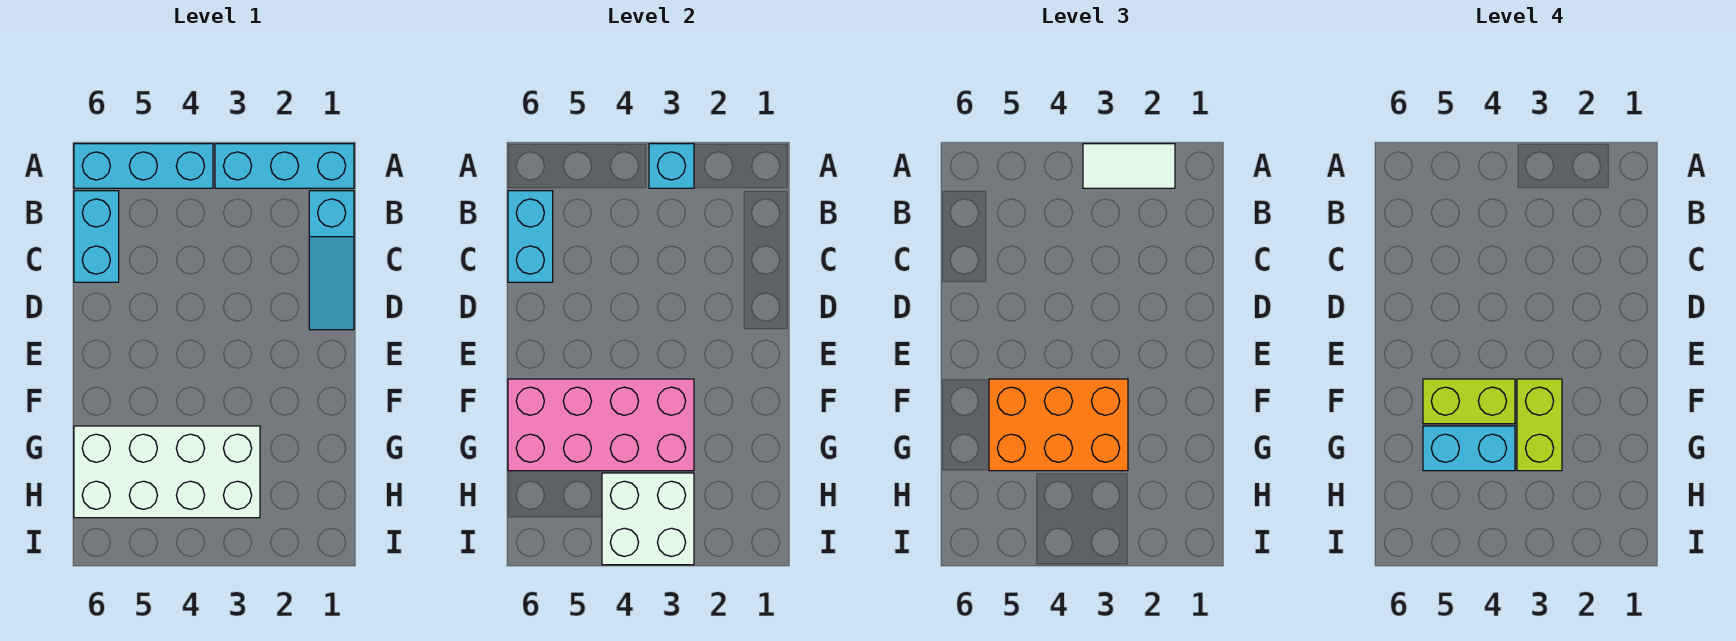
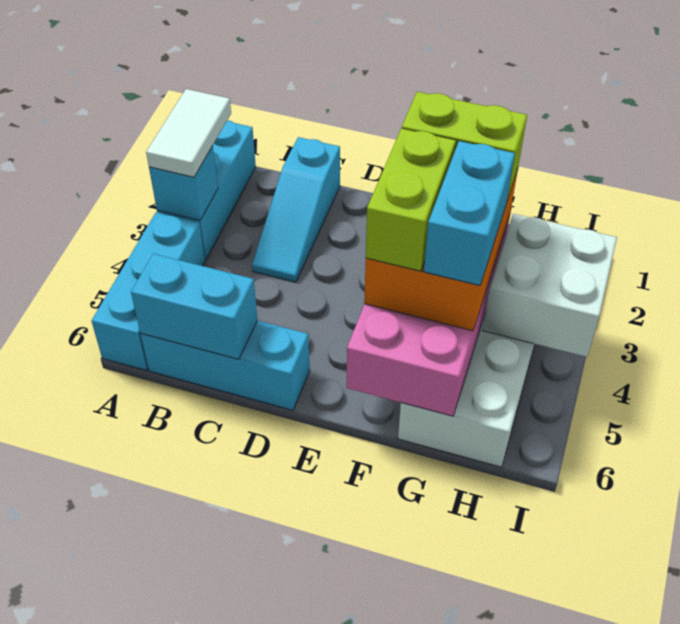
cyan slope B1:D1 level 1 top B -> cyan slope C1:C3 level 1 top 1
cyan brick B6:C6 level 1 -> cyan brick B6:D6 level 1

